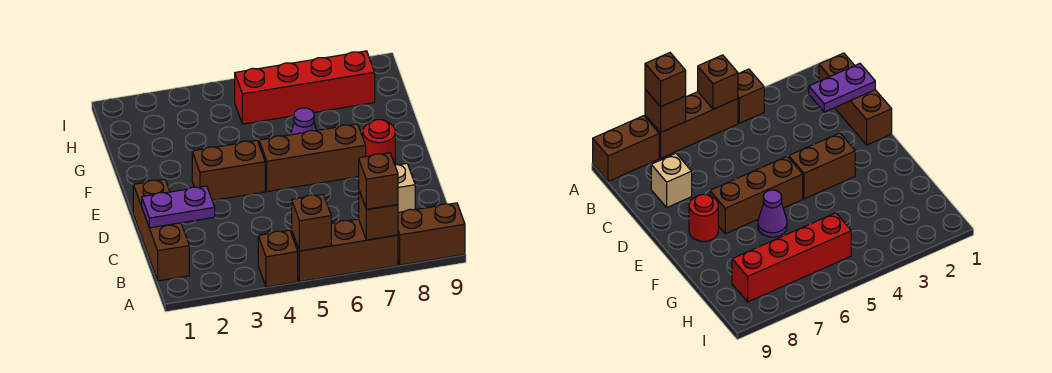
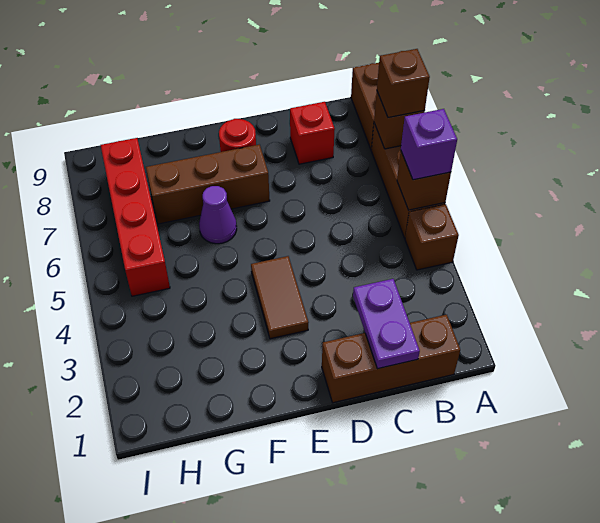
none -> purple brick A5 level 3
tan brick C8 level 1 -> red brick C8 level 1
brown brick E3:E4 level 1 -> brown tile E3:E4 level 1
brown brick E5:E7 level 1 -> brown brick E7:G7 level 1

